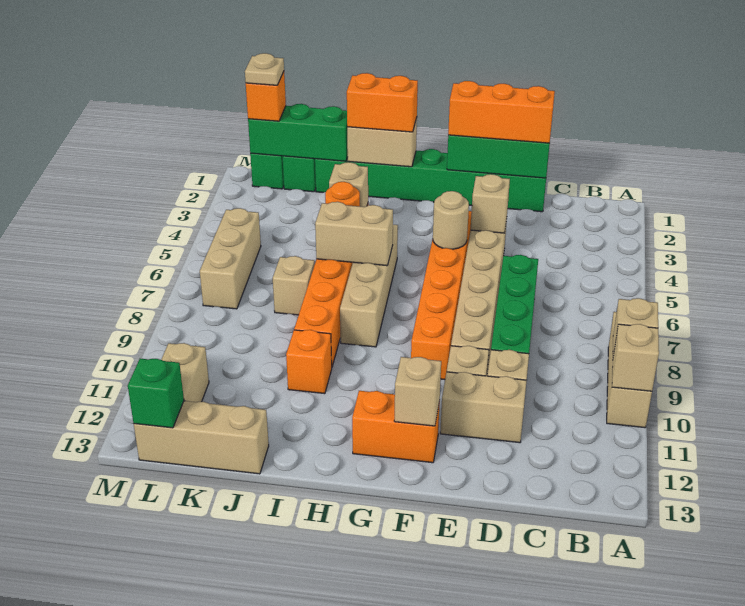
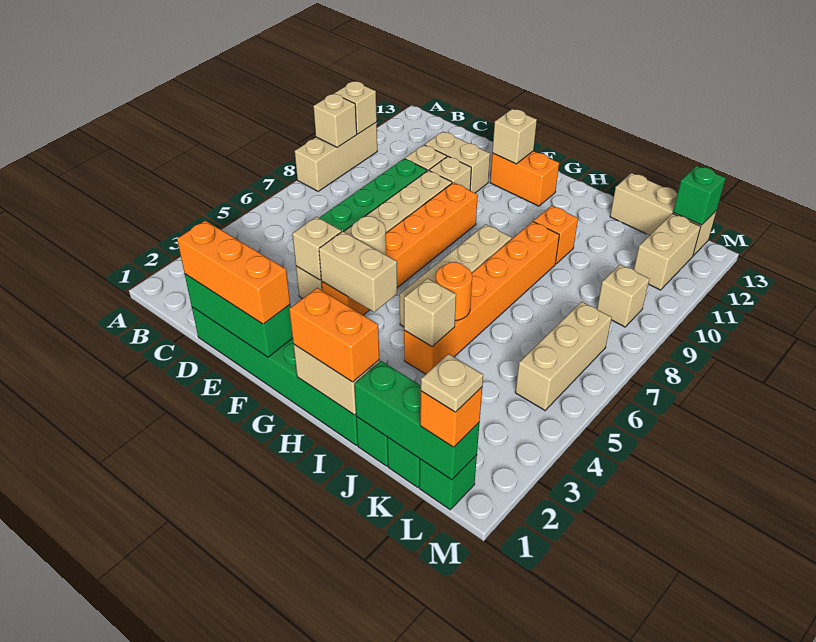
tan brick H6:I6 level 2 -> tan brick F4:G4 level 2
tan brick J7 level 1 -> tan brick L9 level 1

